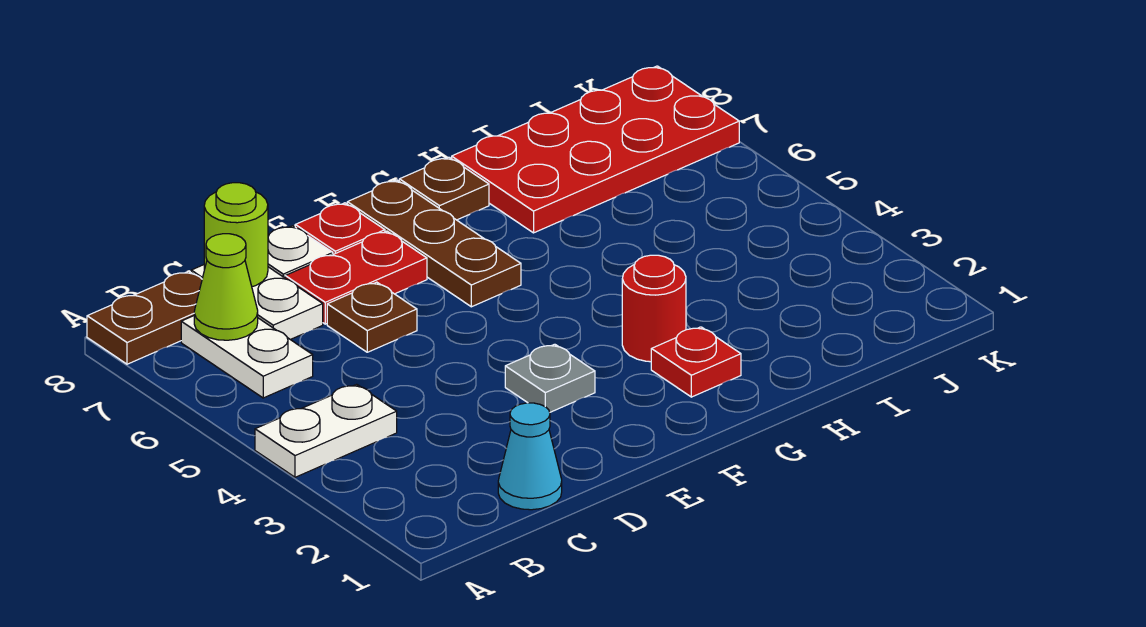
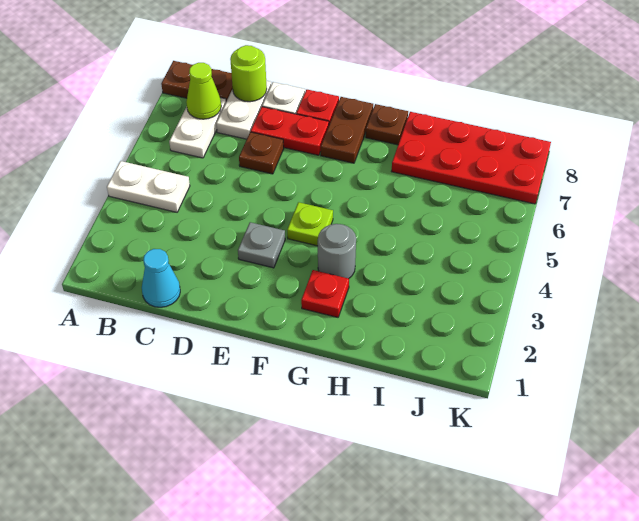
none -> lime plate F4 level 1
brown plate F6:F8 level 1 -> brown plate F7:F8 level 1
red round brick G3 level 1 -> grey round brick G3 level 1

